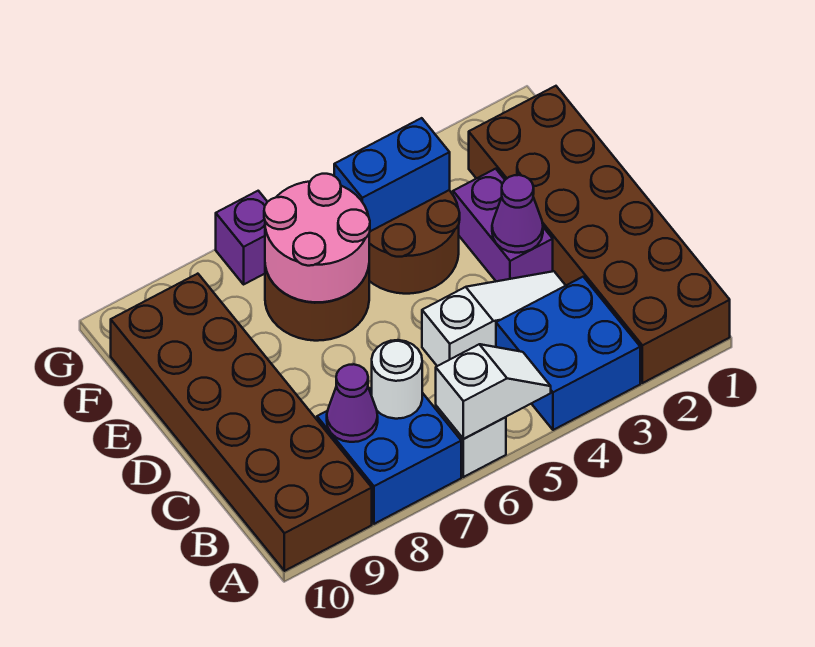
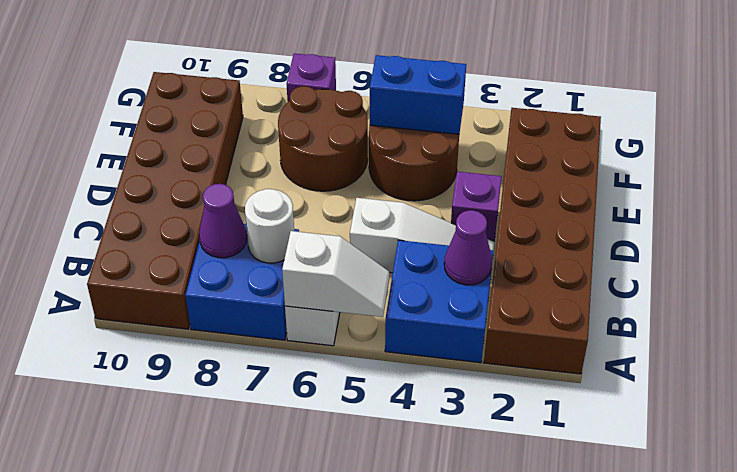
purple brick D3:E3 level 1 -> purple brick D3 level 1
purple cone D3 level 2 -> purple cone B3 level 2
pink round brick E6:F7 level 2 -> none

